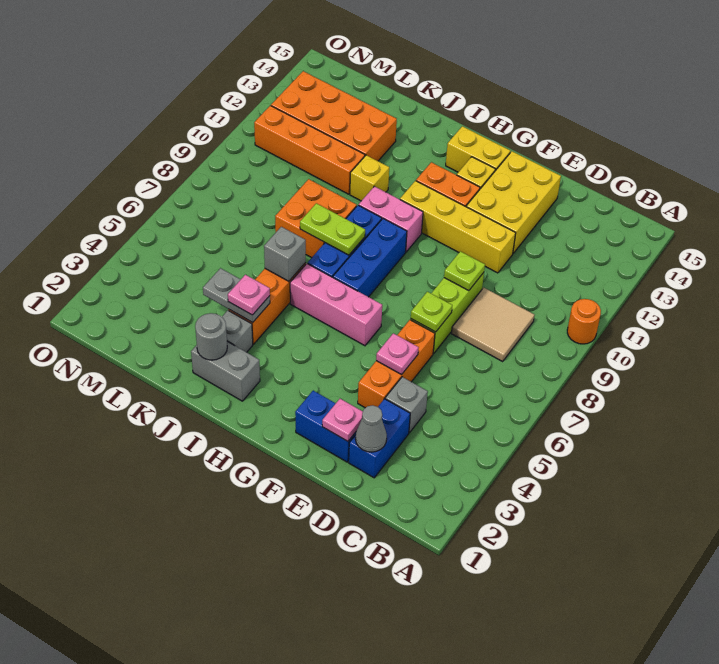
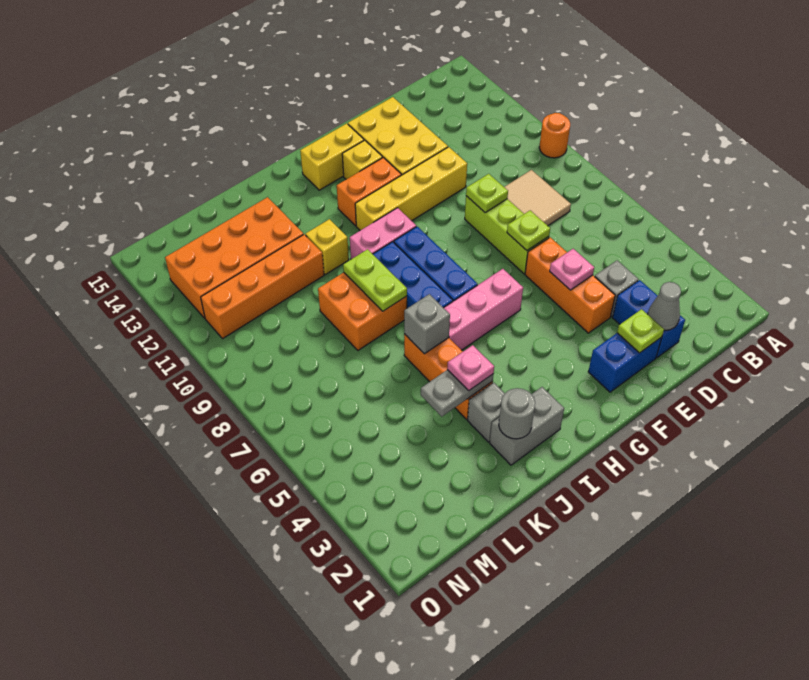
pink plate E2 level 2 -> lime plate E2 level 2
lime plate I8:J8 level 2 -> lime plate J8:J9 level 2

